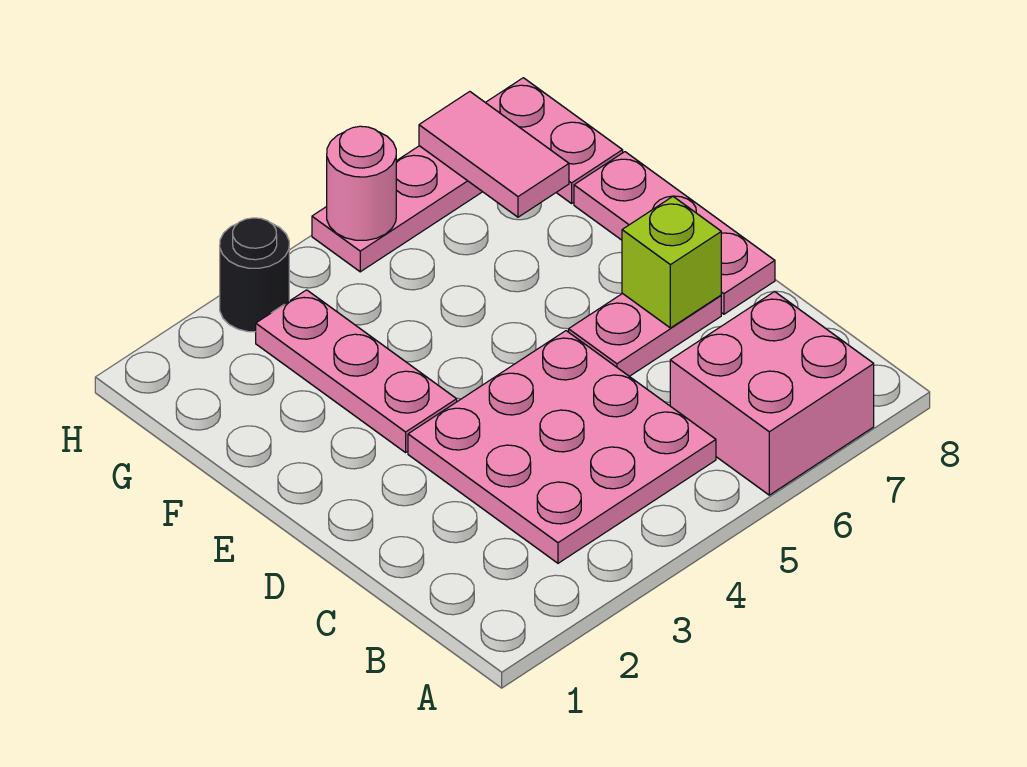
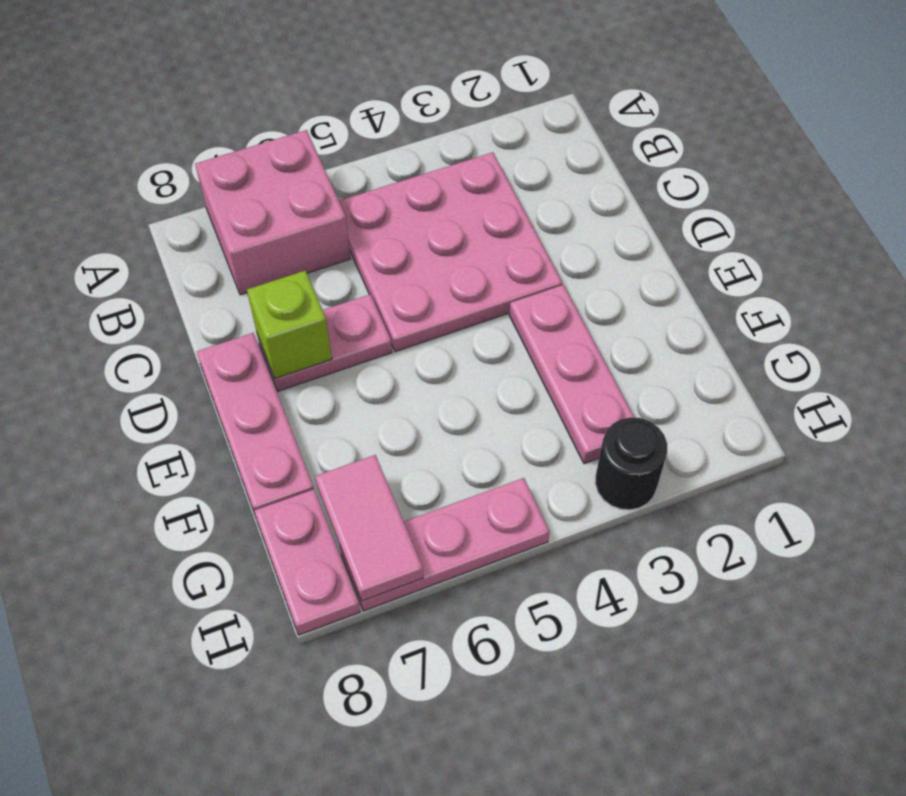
pink round brick H5 level 2 -> none

